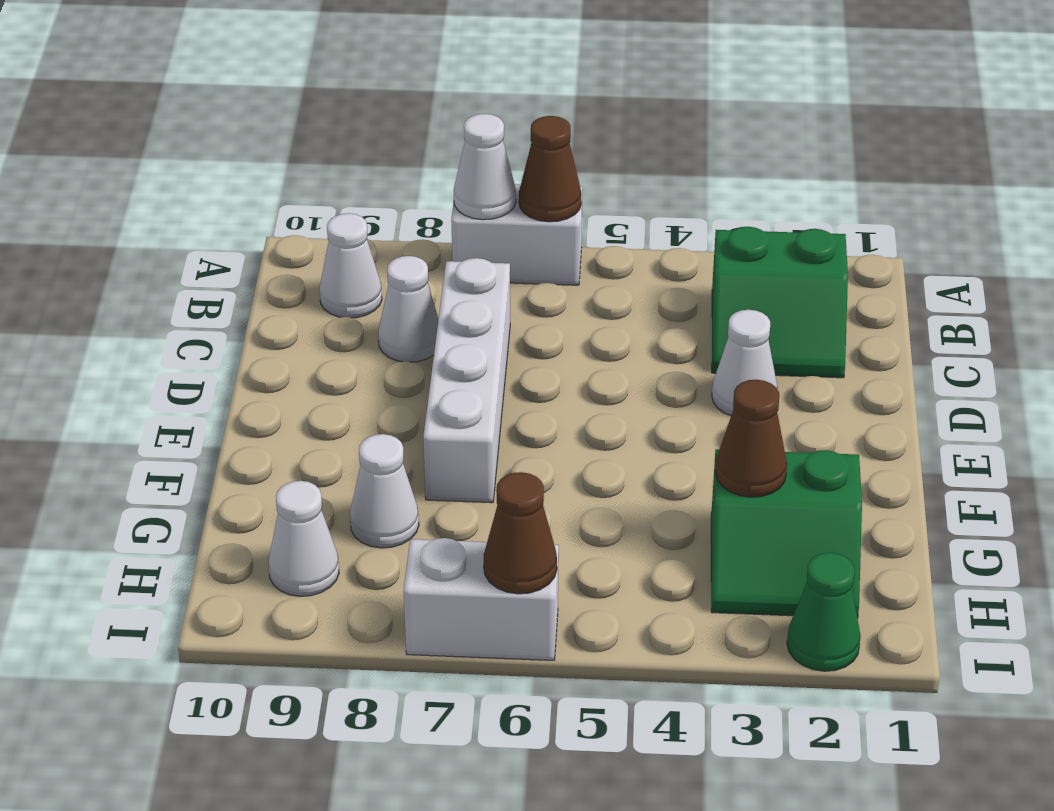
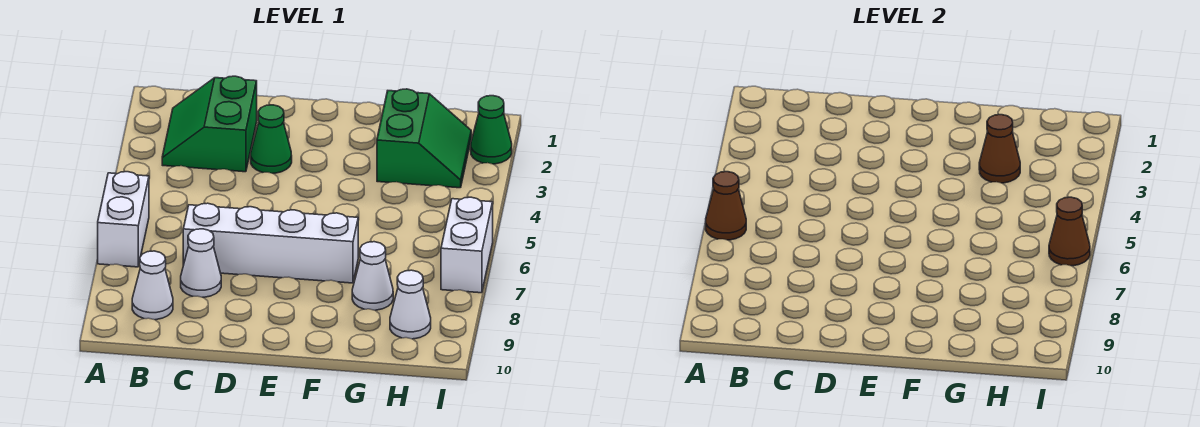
white cone A7 level 2 -> none
green slope B2:C3 level 1 top B -> green slope B2:C3 level 1 top C
white cone D3 level 1 -> green cone D3 level 1

